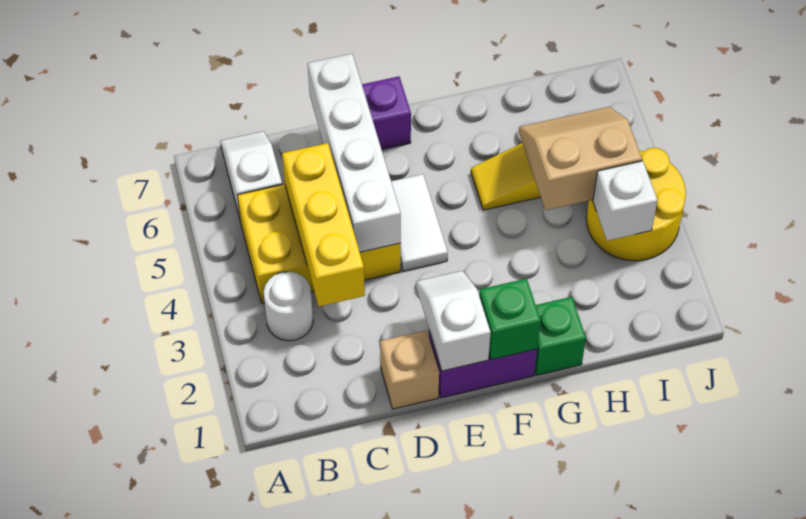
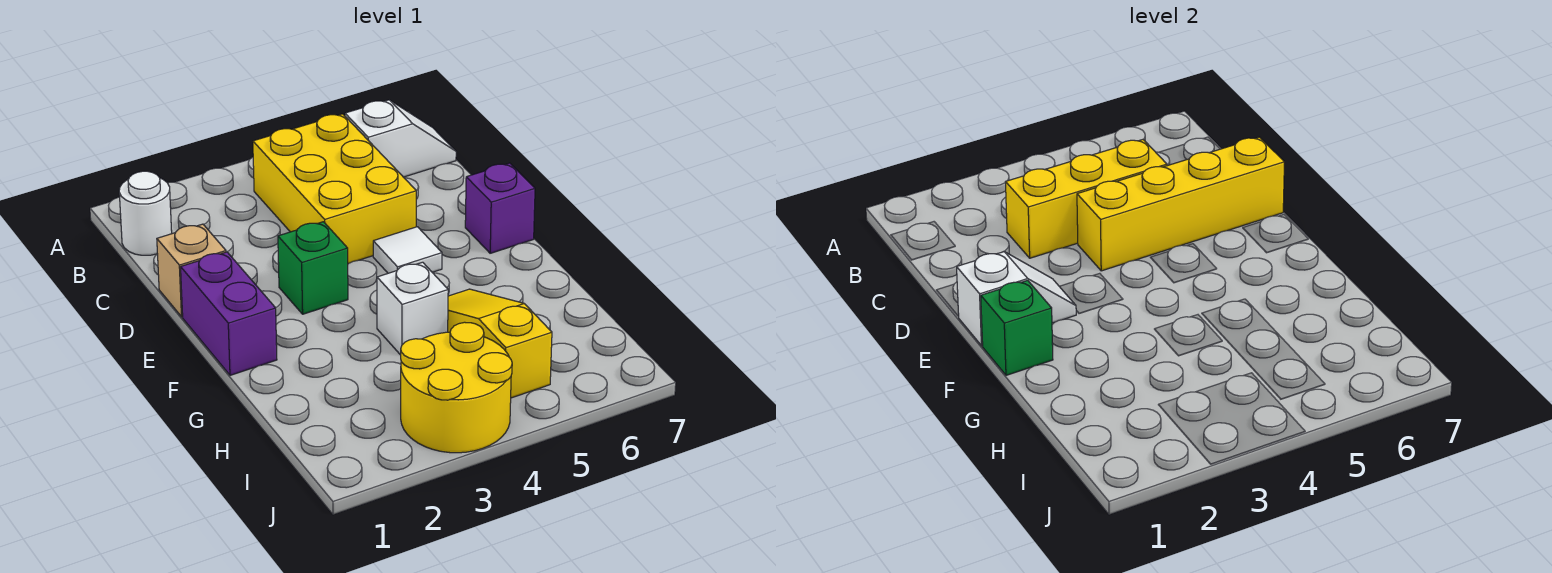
white round brick B3 level 1 -> white round brick B1 level 1
white brick D4:D7 level 2 -> yellow brick D4:D7 level 2
white tile E4:E5 level 1 -> white tile E5 level 1
green brick G1 level 1 -> green brick E3 level 1
tan slope H4:I5 level 2 top 4 -> none
white brick I3 level 2 -> white brick G4 level 1

